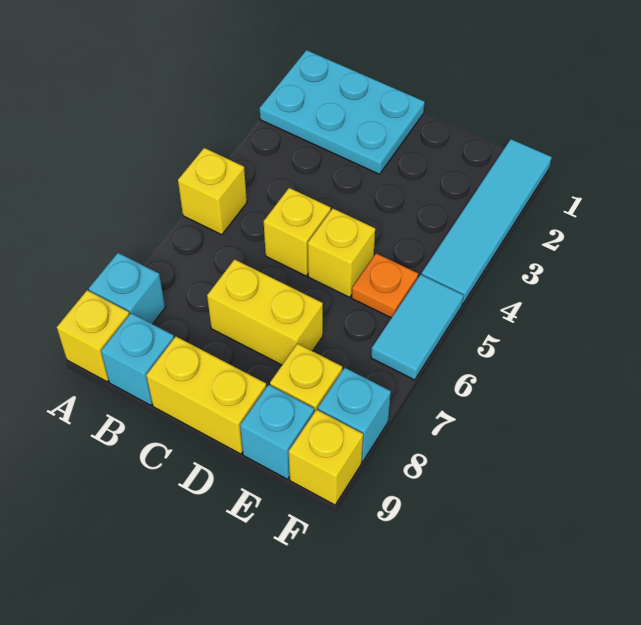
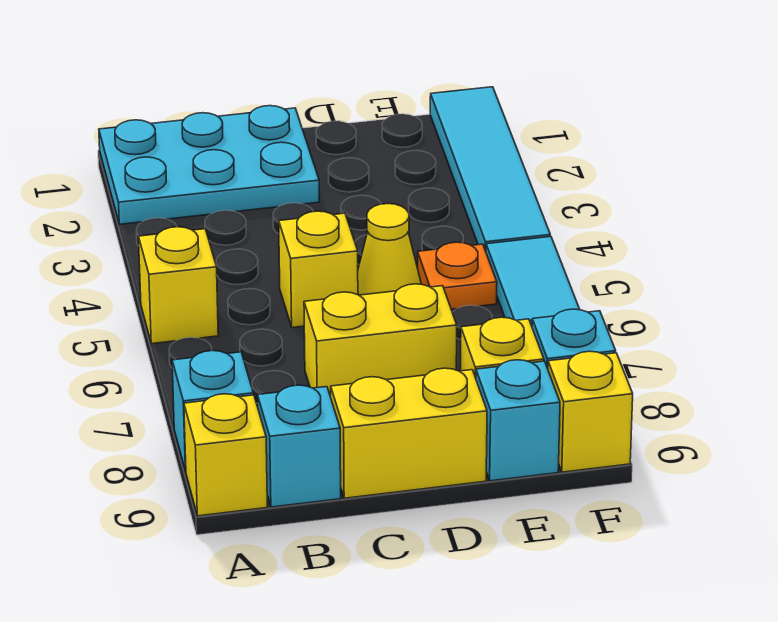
yellow brick D5 level 1 -> yellow cone D5 level 1

